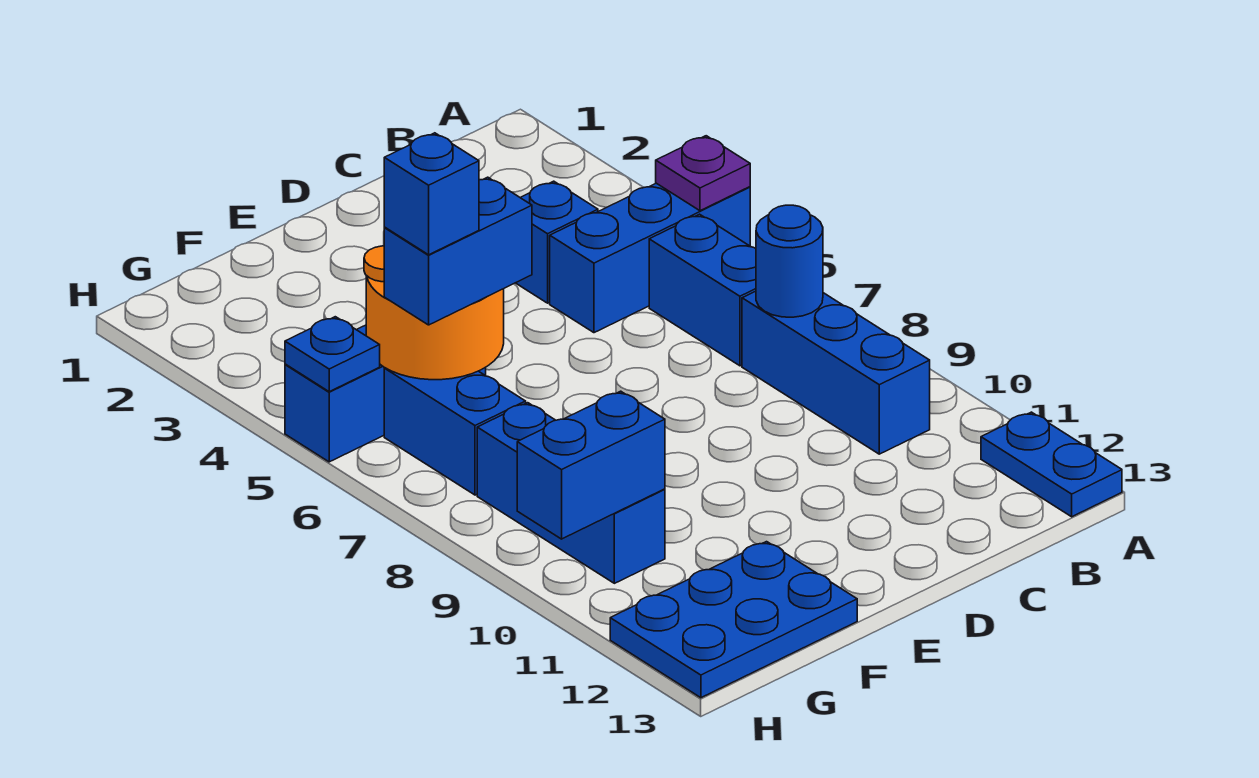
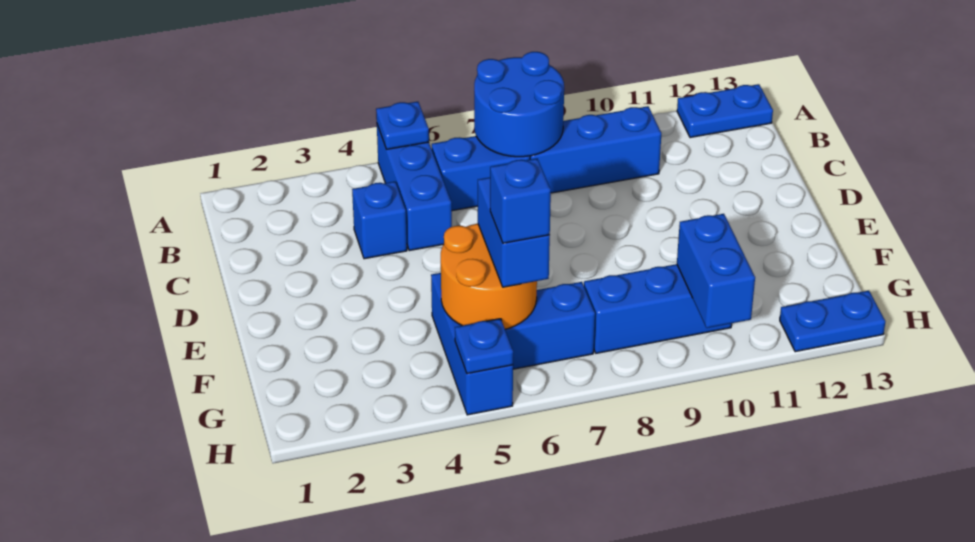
purple plate A5 level 2 -> blue plate A5 level 2
blue round brick B8 level 2 -> blue round brick A7:B8 level 2
blue plate F12:H13 level 1 -> blue plate H12:H13 level 1

